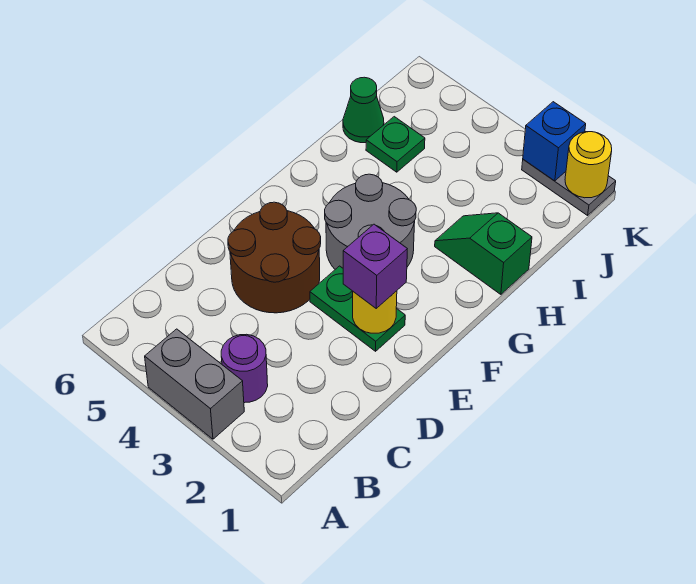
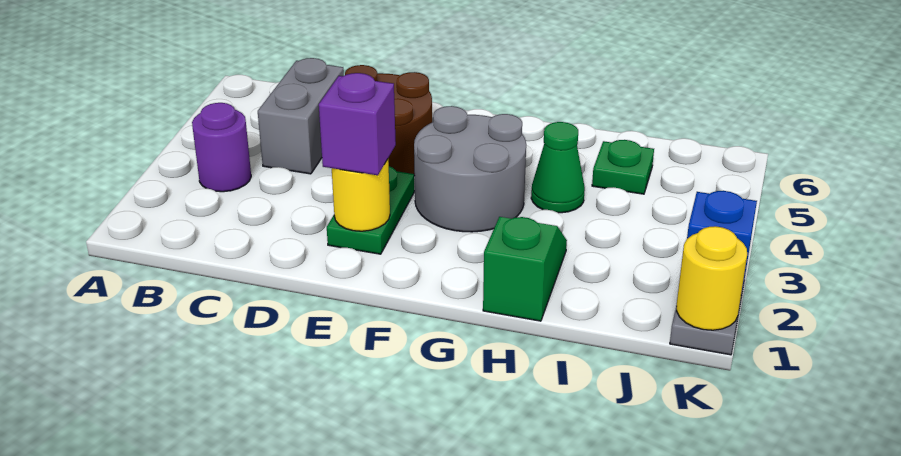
grey brick A3:A4 level 1 -> grey brick C4:C5 level 1
green cone I6 level 1 -> green cone H4 level 1

